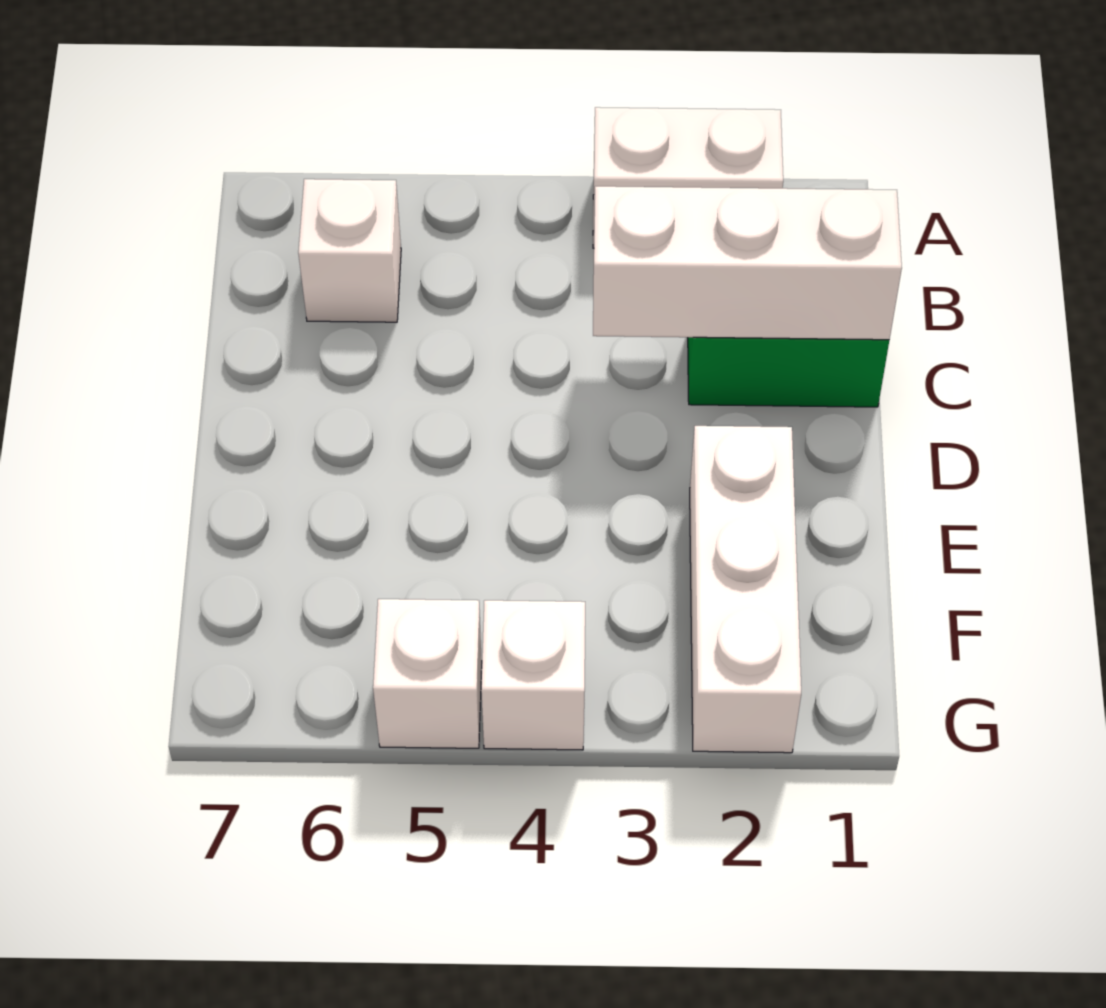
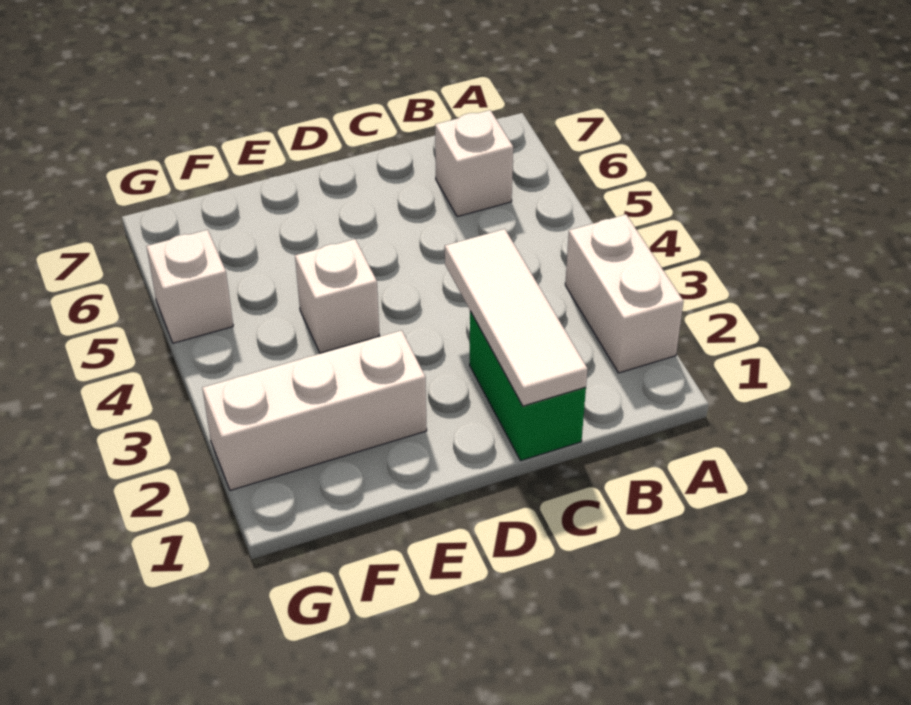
white brick C1:C3 level 2 -> white tile C1:C3 level 2
white brick G4 level 1 -> white brick E4 level 1

